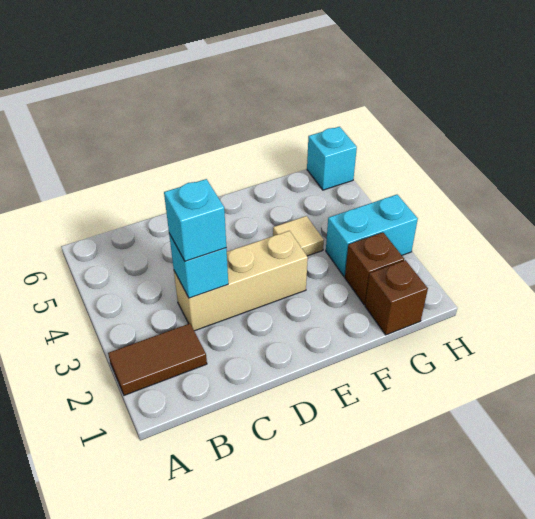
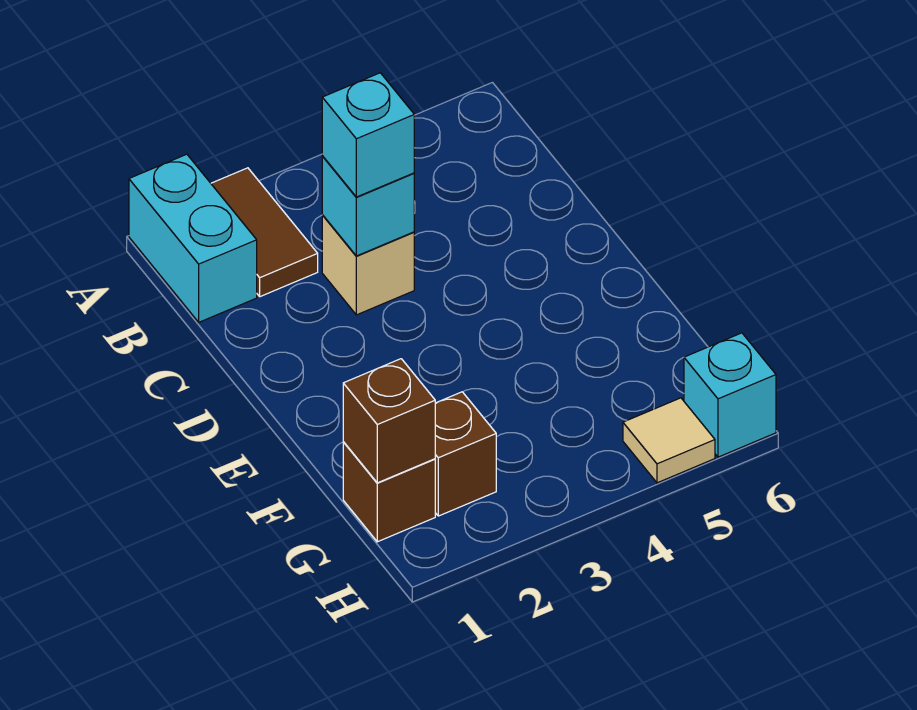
tan brick C3:E3 level 1 -> tan brick C3 level 1
tan tile F4 level 1 -> tan tile H5 level 1
none -> brown brick G1 level 2
cyan brick G3:H3 level 1 -> cyan brick A1:B1 level 1

